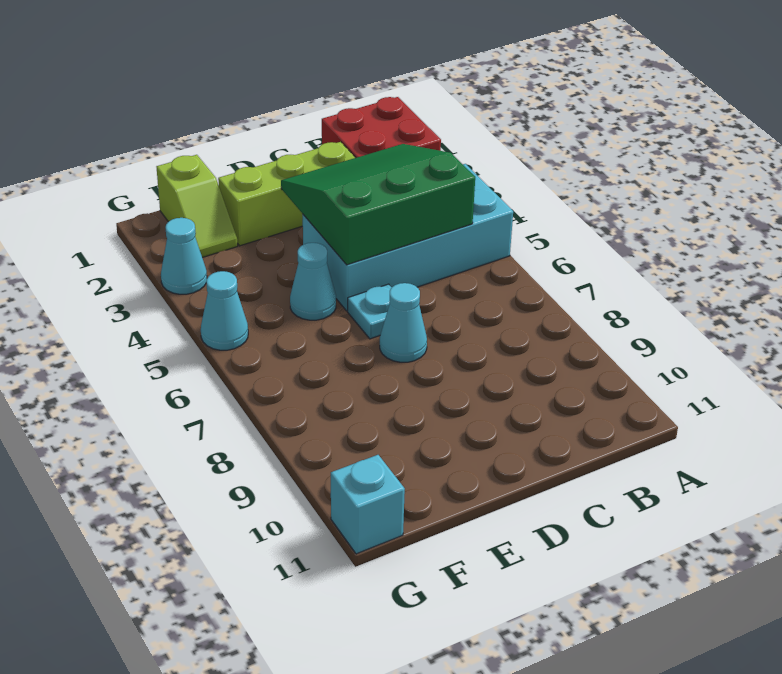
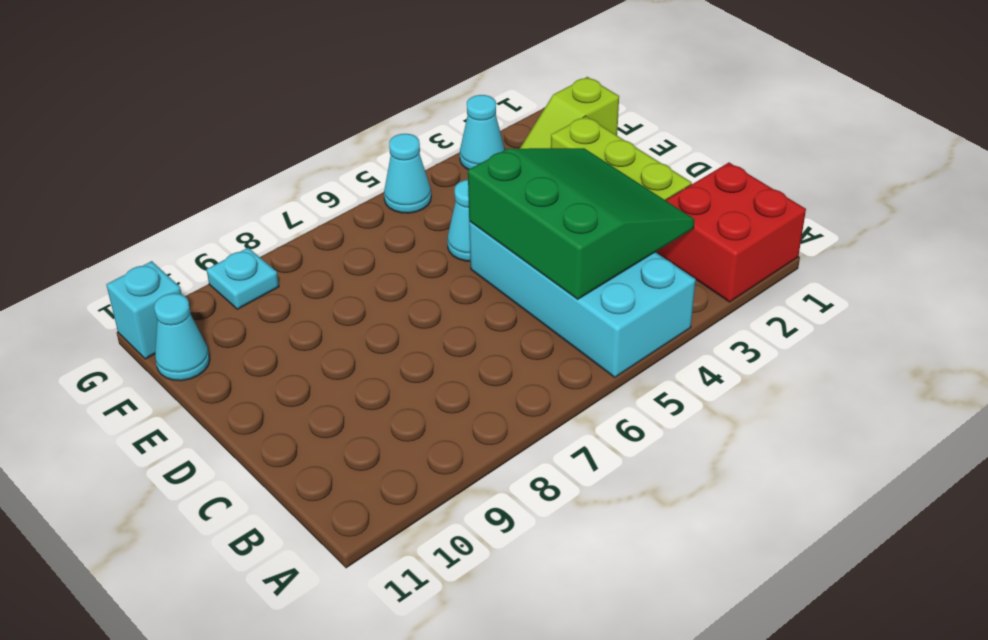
cyan plate D6 level 1 -> cyan plate G9 level 1
cyan cone D7 level 1 -> cyan cone F11 level 1

